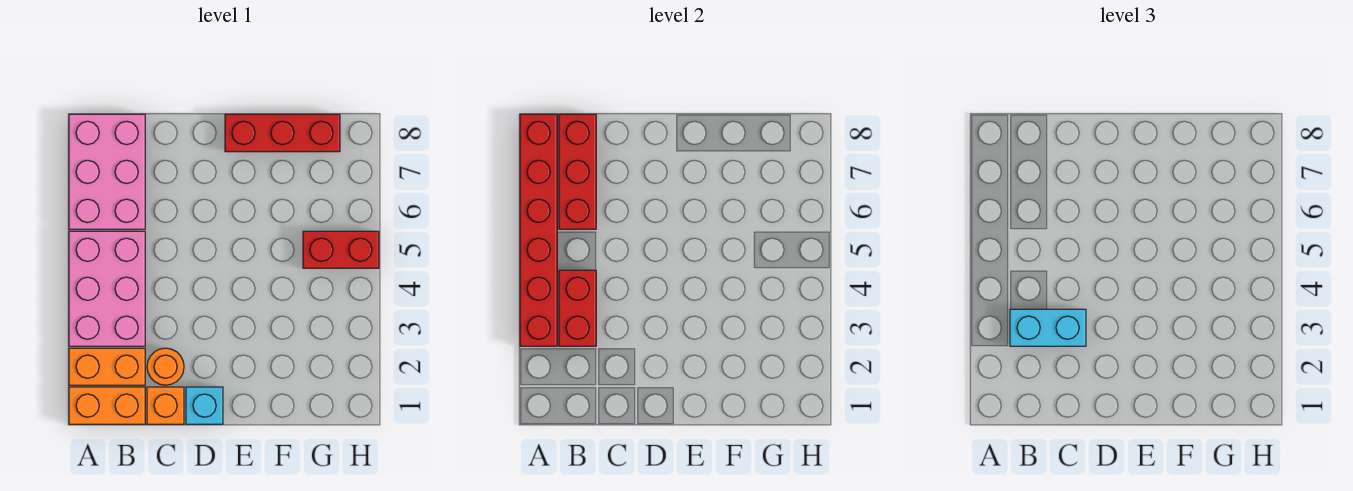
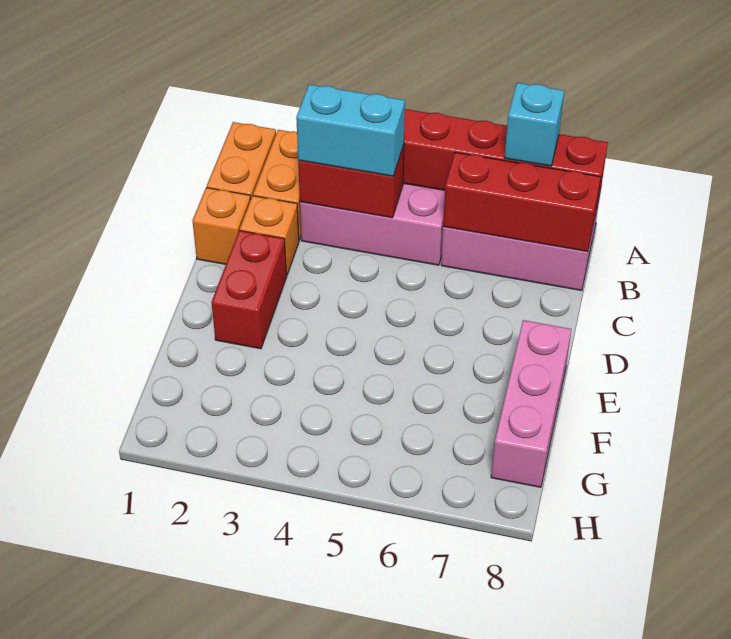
cyan brick B3:C3 level 3 -> cyan brick B3:B4 level 3
orange round brick C2 level 1 -> orange brick C2 level 1
cyan brick D1 level 1 -> cyan brick A7 level 3
red brick E8:G8 level 1 -> pink brick E8:G8 level 1
red brick G5:H5 level 1 -> red brick D2:E2 level 1

